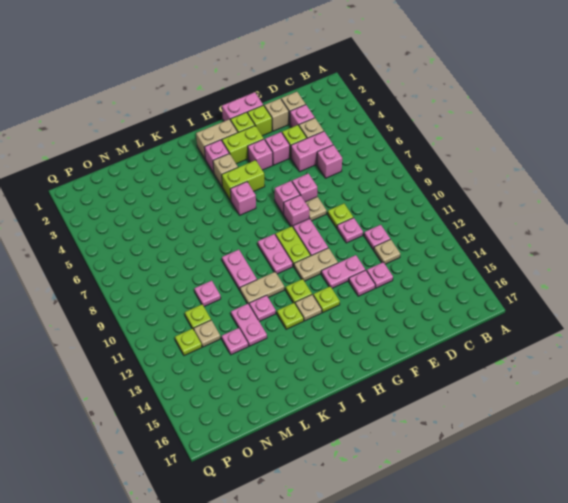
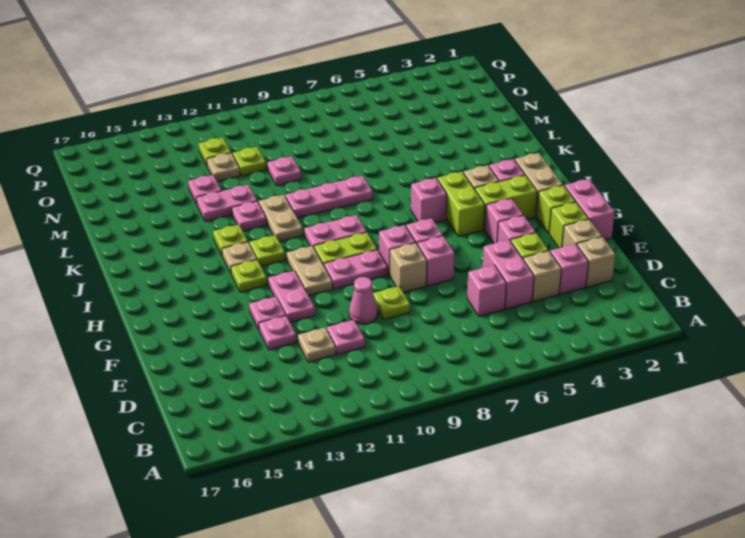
pink plate E10 level 1 -> pink cone E10 level 1
tan plate F8 level 1 -> tan brick F8 level 1
lime brick G3:H3 level 1 -> lime brick H3:H4 level 1
pink plate K9:K10 level 1 -> pink plate K8:K10 level 1

